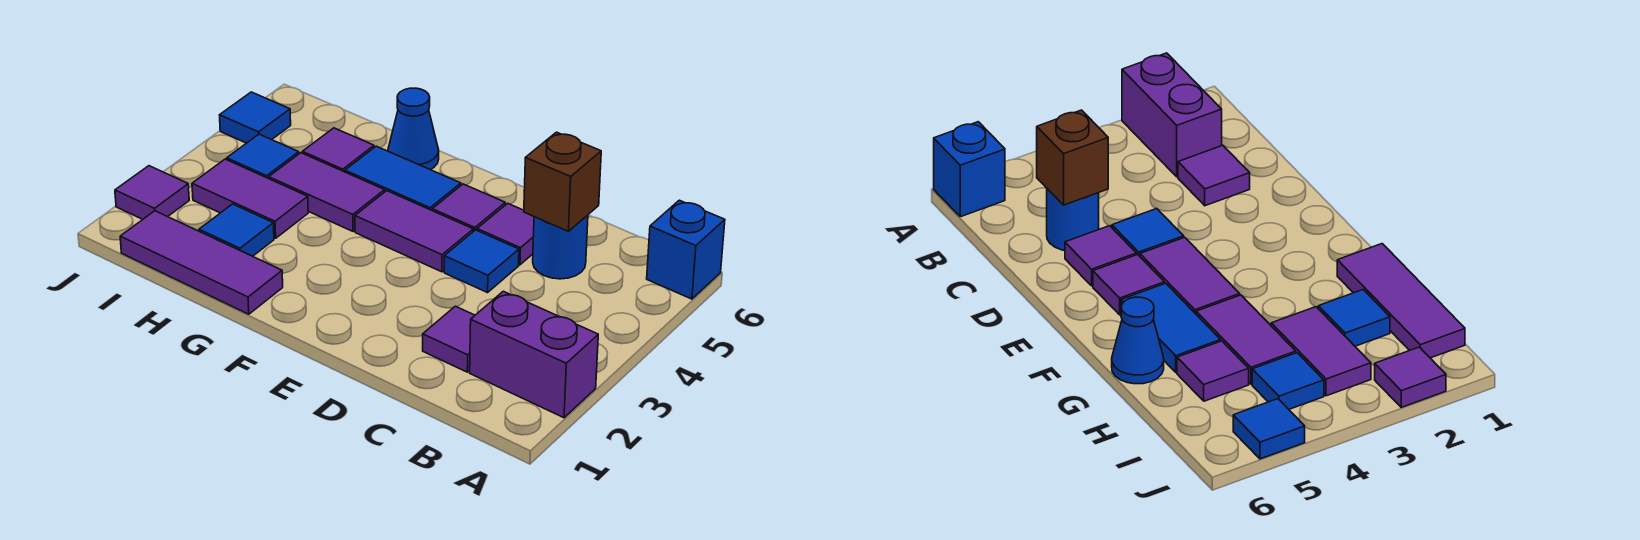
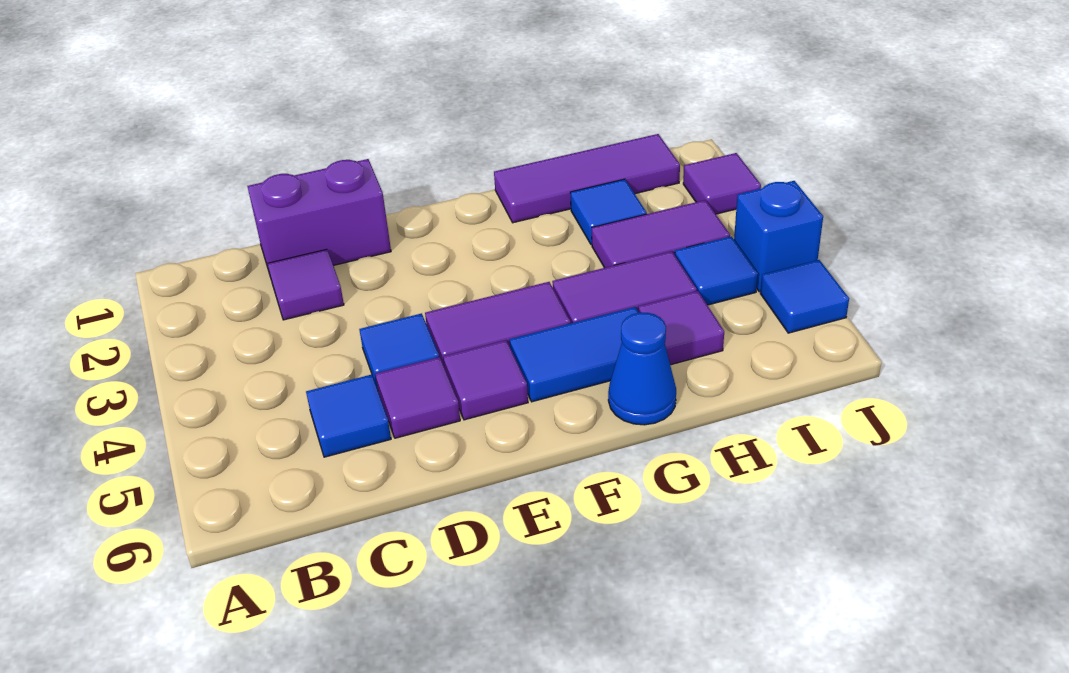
purple brick A2:B2 level 1 -> purple brick C1:D1 level 1
blue brick A6 level 1 -> blue brick J4 level 1
blue round brick C5 level 1 -> blue tile C5 level 1
brown brick C5 level 2 -> none

